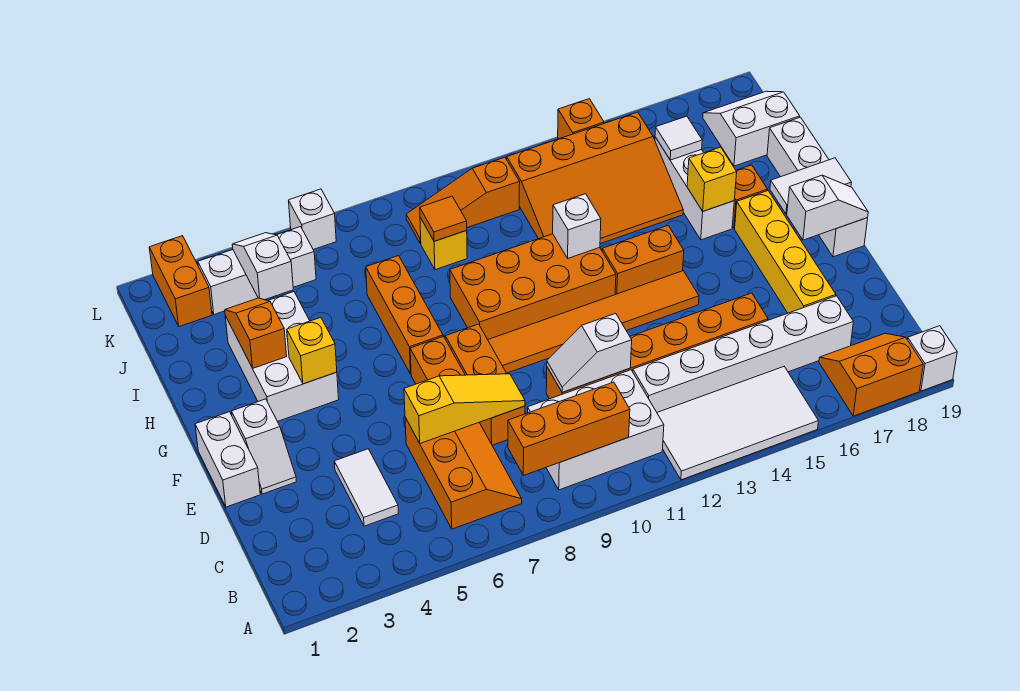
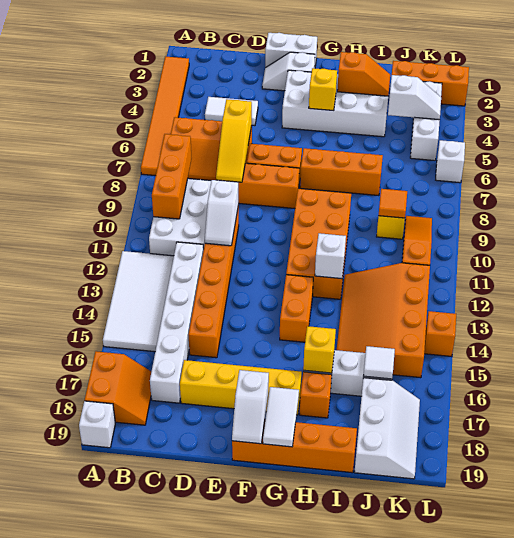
white slope D10:D11 level 2 top 11 -> white slope D10:D11 level 2 top 10
orange tile F9:F14 level 1 -> orange tile A2:A7 level 1
white brick F19:I19 level 1 -> orange brick F19:I19 level 1
white brick G3:I4 level 1 -> white brick F3:I4 level 1
white slope J18:K19 level 1 top J -> white slope J17:K19 level 1 top J
orange brick K2:L2 level 1 -> orange brick J2:L2 level 1

